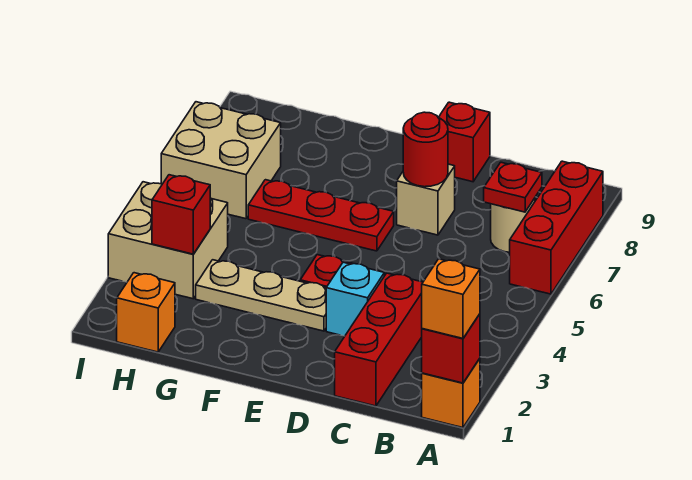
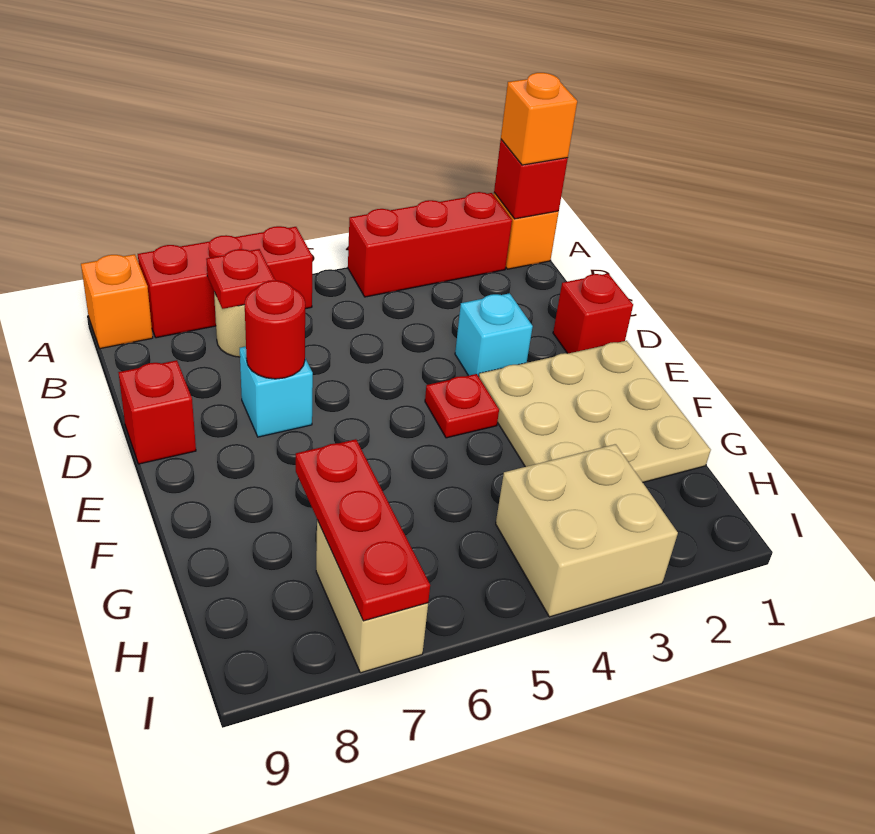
red brick C1:C3 level 1 -> red brick A2:A4 level 1
tan brick D7 level 1 -> cyan brick D7 level 1
tan plate E3:G3 level 1 -> tan plate E1:G3 level 1
red plate E6:G6 level 1 -> red plate G7:I7 level 2
orange brick H1 level 1 -> orange brick A9 level 1
red brick H3 level 2 -> red brick D1 level 1
tan brick H6:I7 level 1 -> tan brick H7:I7 level 1

